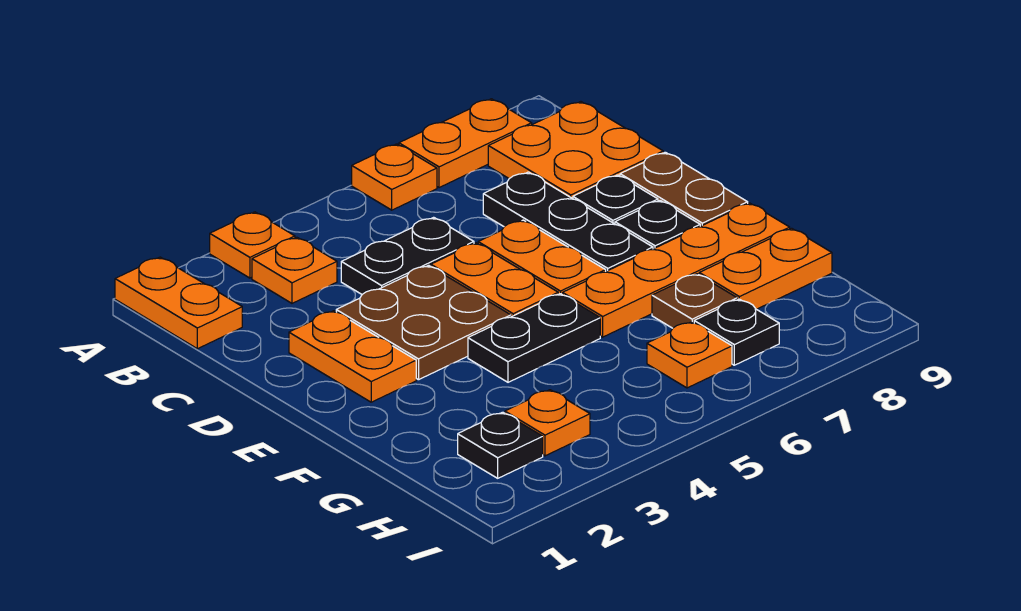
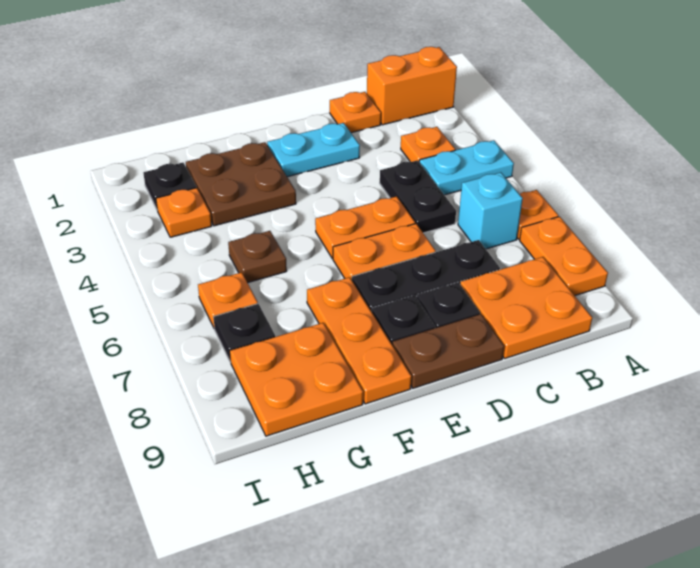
orange plate A1:B1 level 1 -> orange brick A1:B1 level 1
orange plate A3 level 1 -> orange plate C1 level 1
none -> cyan plate A4:B4 level 1
none -> cyan brick B6 level 1
orange plate D2:E2 level 1 -> cyan plate D2:E2 level 1
brown plate D3:E4 level 1 -> brown plate F2:G3 level 1
black plate F4:F5 level 1 -> none
orange plate F6:F9 level 1 -> orange plate F7:F9 level 1
brown plate G7 level 1 -> brown plate G5 level 1
orange plate G8:G9 level 1 -> orange plate G8:H9 level 1

